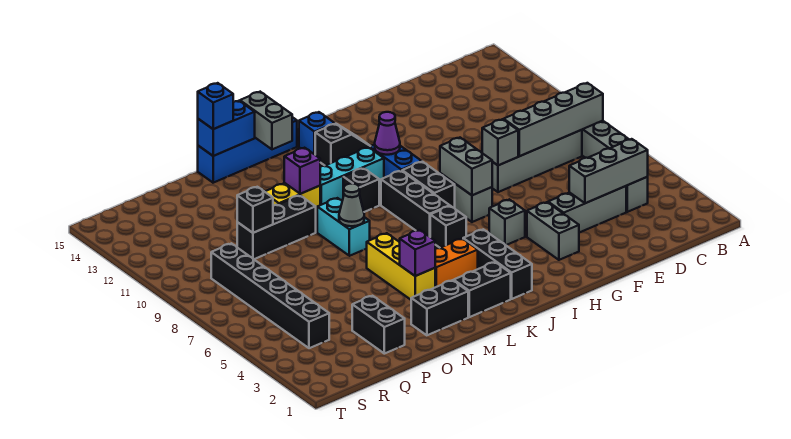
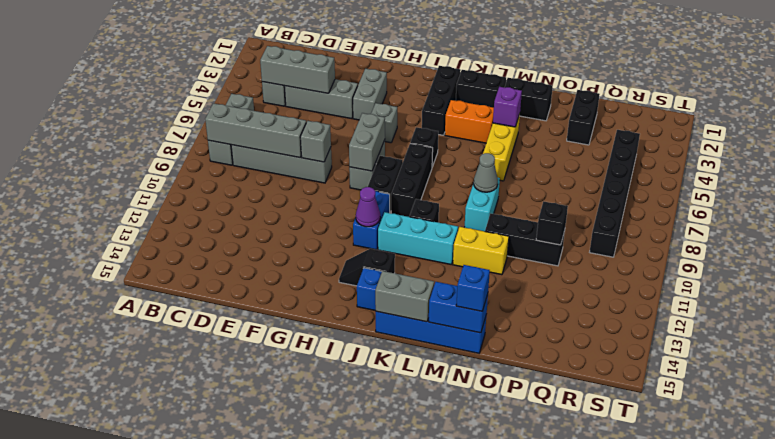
grey brick L14:L15 level 2 -> grey brick K15:L15 level 2
purple brick M11 level 2 -> none

